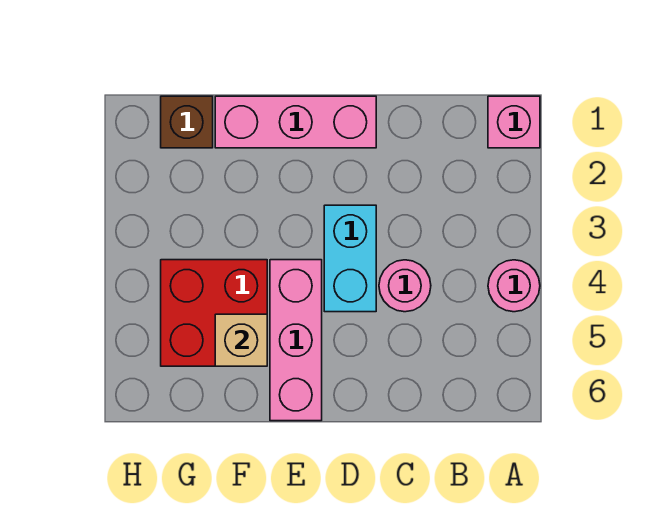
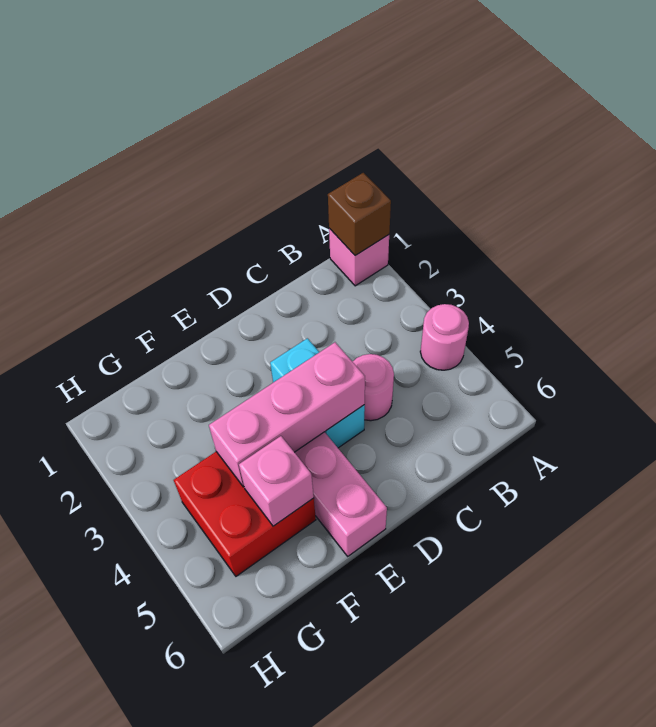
pink brick D1:F1 level 1 -> pink brick D4:F4 level 2
tan brick F5 level 2 -> pink brick F5 level 2
brown brick G1 level 1 -> brown brick A1 level 2

